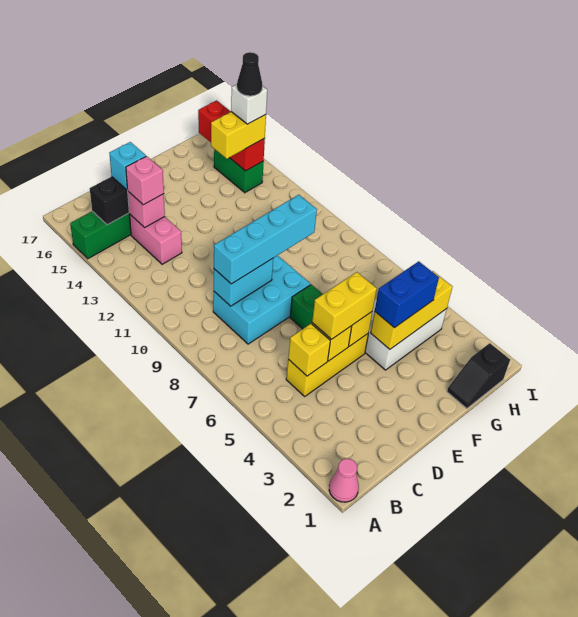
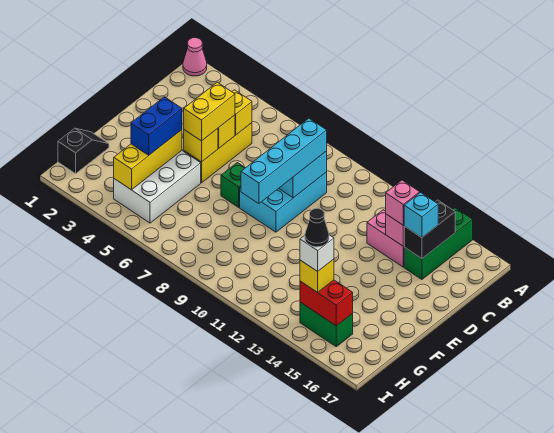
yellow brick G14:H14 level 3 -> yellow brick H14 level 3
red brick H14:H16 level 2 -> red brick H14:H15 level 2

